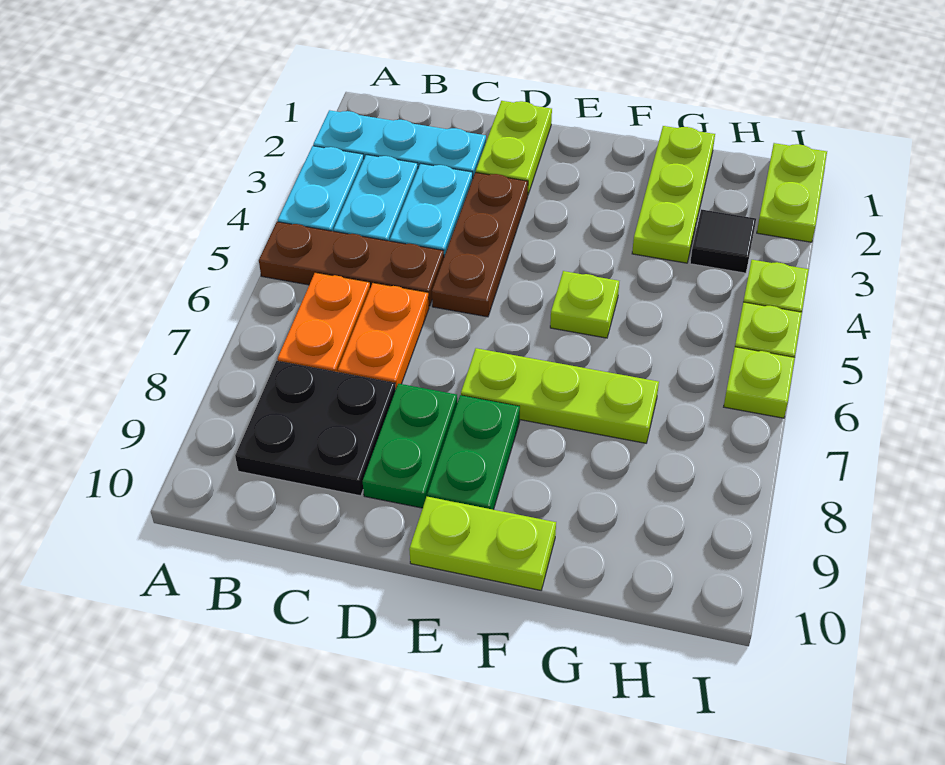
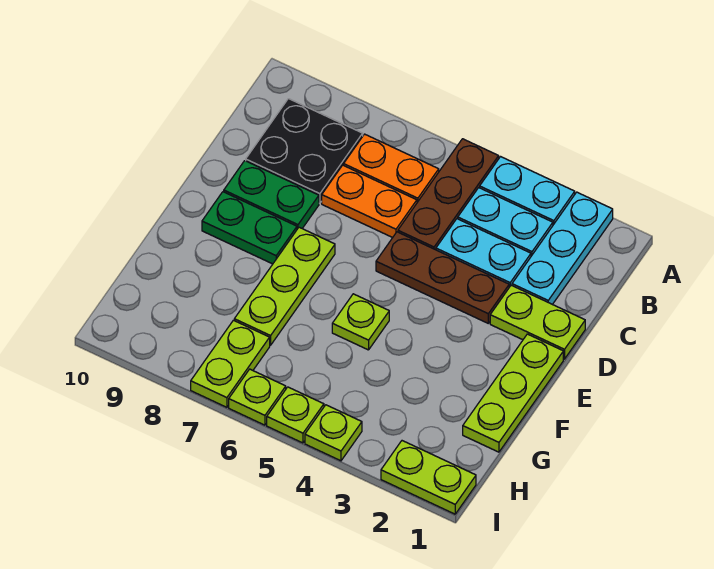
lime plate E10:F10 level 1 -> lime plate H7:I7 level 1
lime plate G1:G3 level 1 -> lime plate E1:G1 level 1
black tile H3 level 1 -> none

